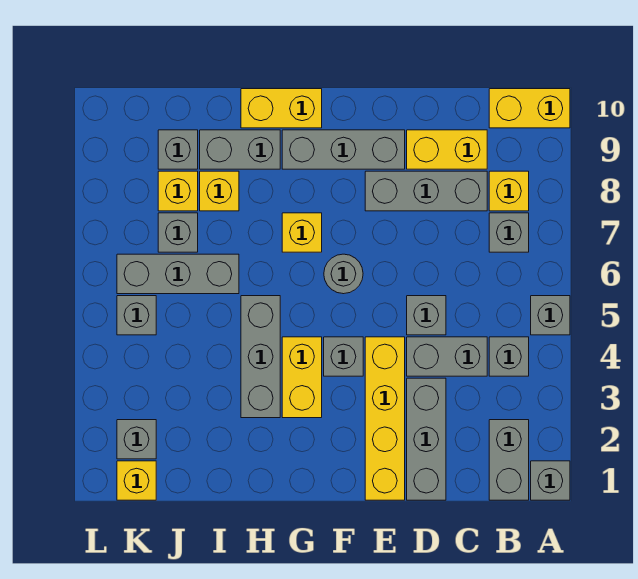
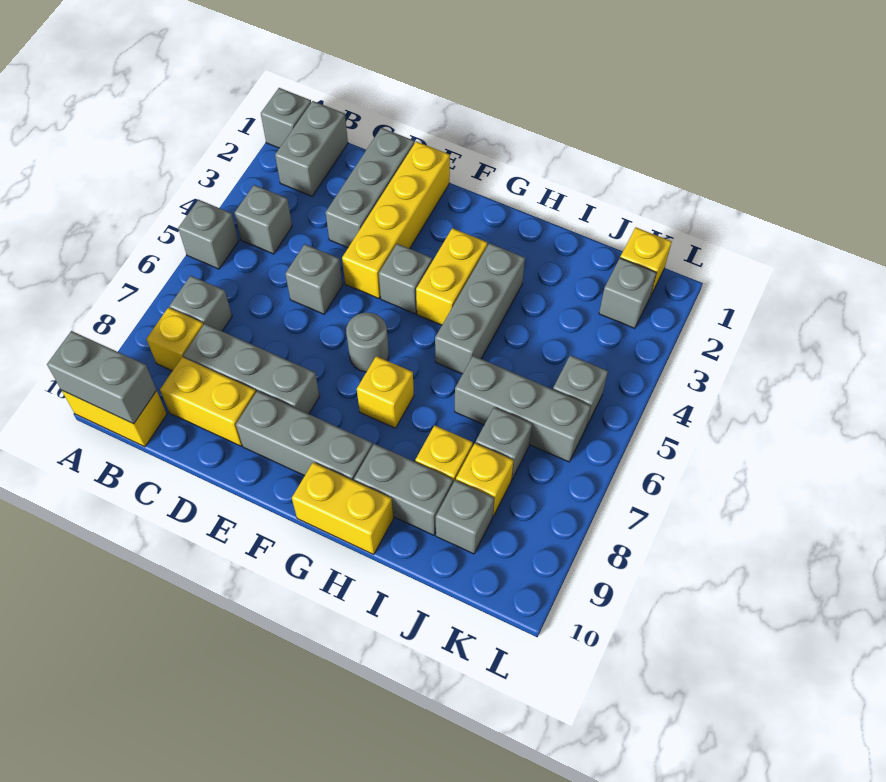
grey brick C4:D4 level 1 -> grey brick A10:B10 level 2

